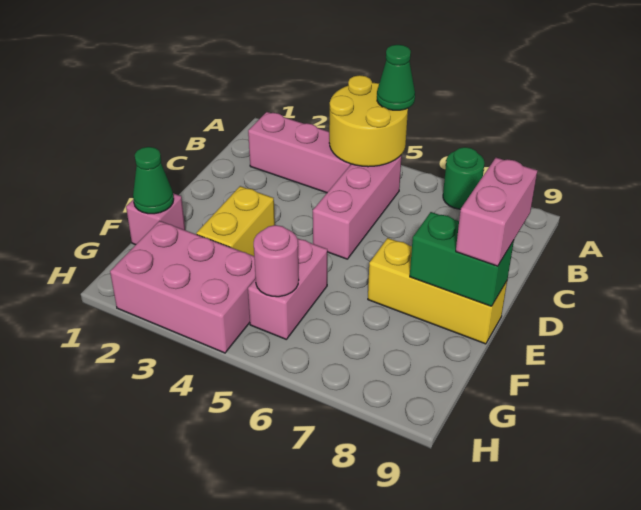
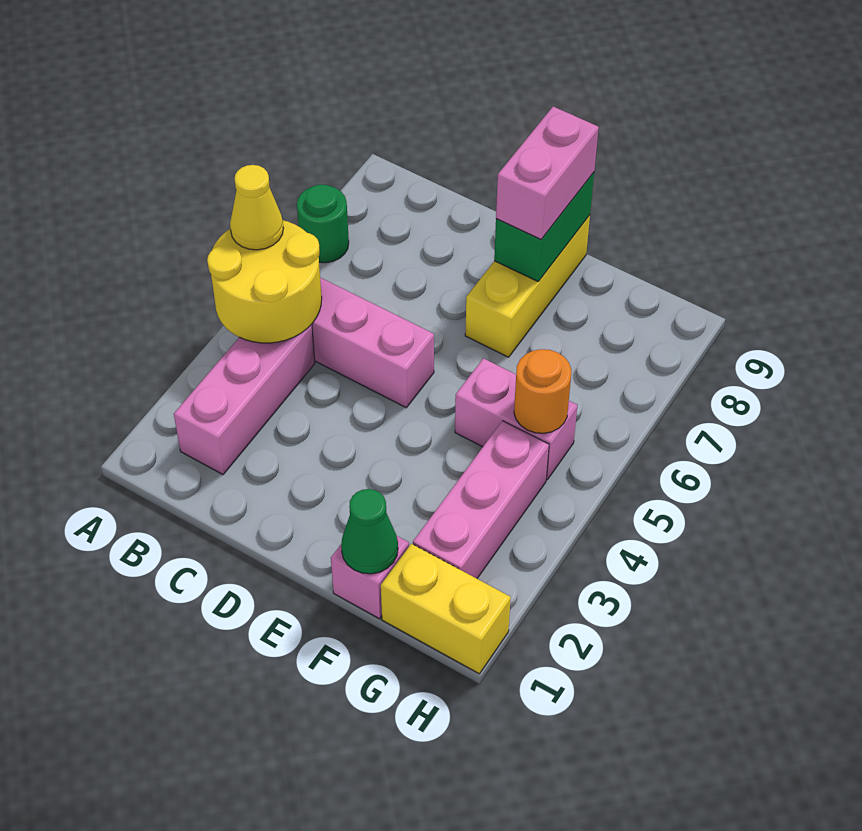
green cone A5 level 3 -> yellow cone A5 level 3
pink brick D9:E9 level 3 -> pink brick E8:E9 level 3
yellow brick E3:F3 level 1 -> yellow brick G1:H1 level 1
pink brick G2:H4 level 1 -> pink brick G2:G4 level 1
pink round brick G5 level 2 -> orange round brick G5 level 2

